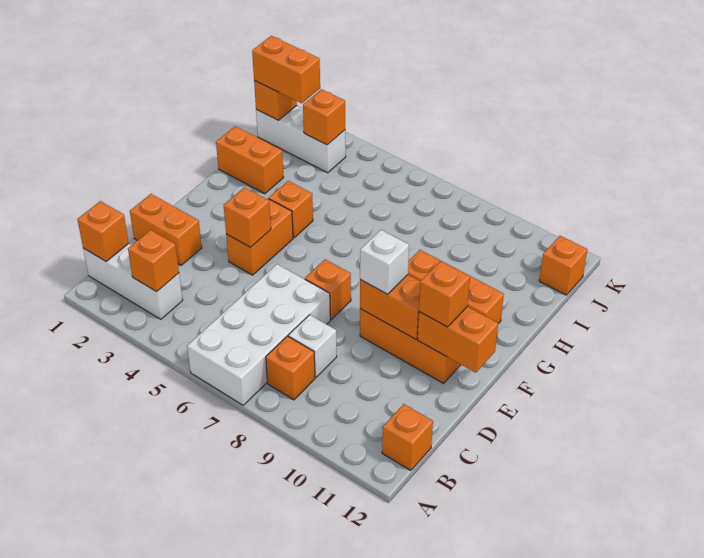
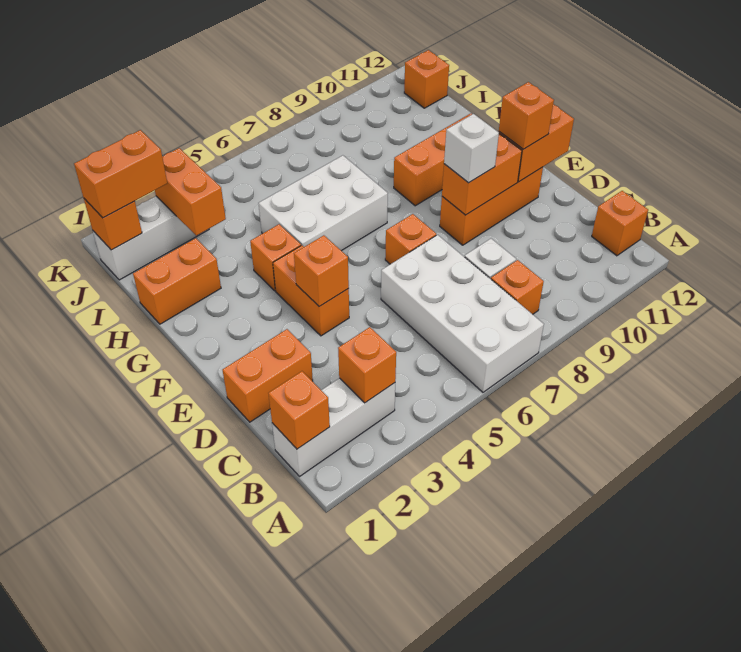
none -> white brick G5:H7 level 1
orange brick J3 level 2 -> orange brick I3:J3 level 2

